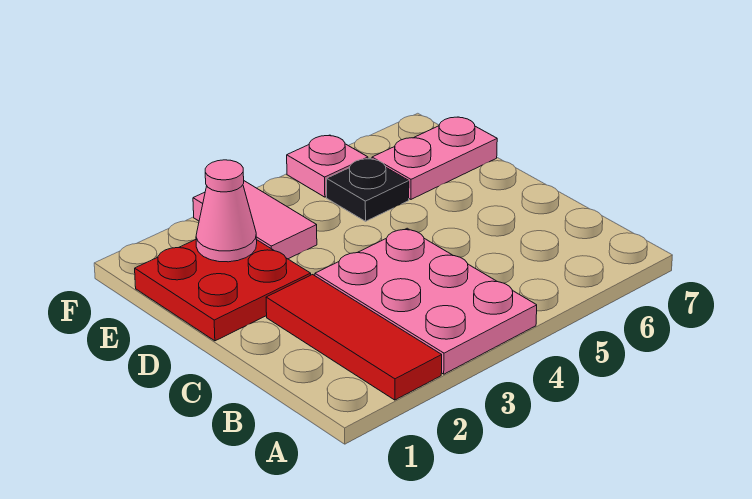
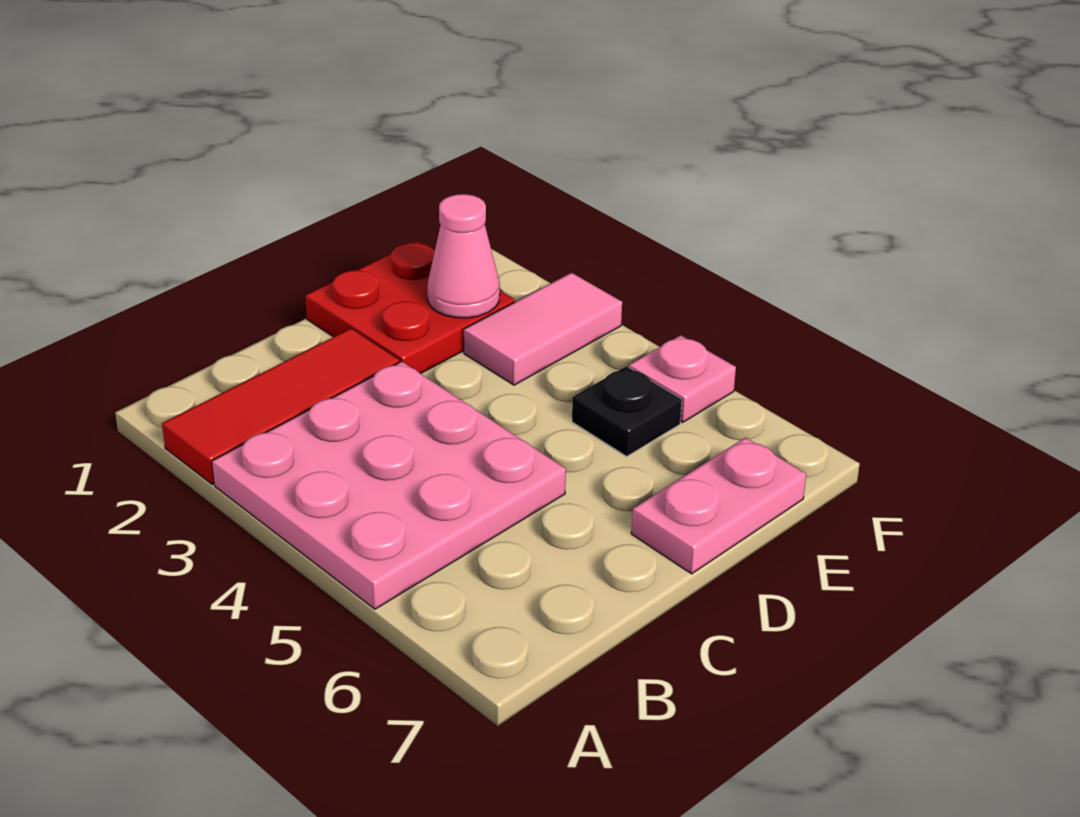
pink plate A3:C4 level 1 -> pink plate A3:C5 level 1
pink plate E6:E7 level 1 -> pink plate D7:E7 level 1

